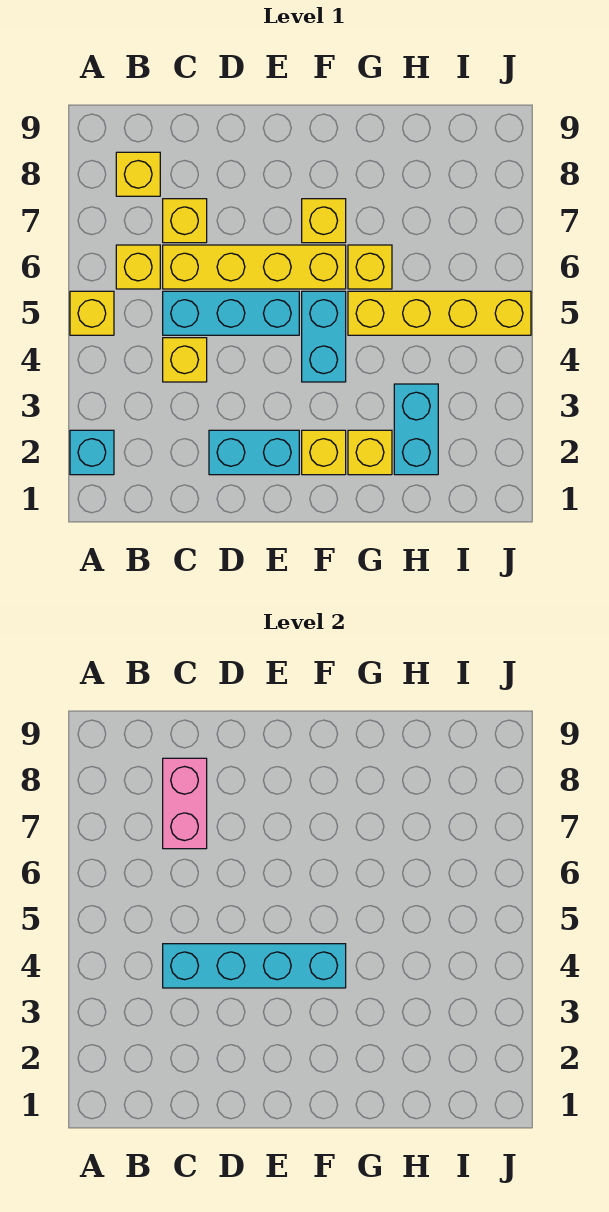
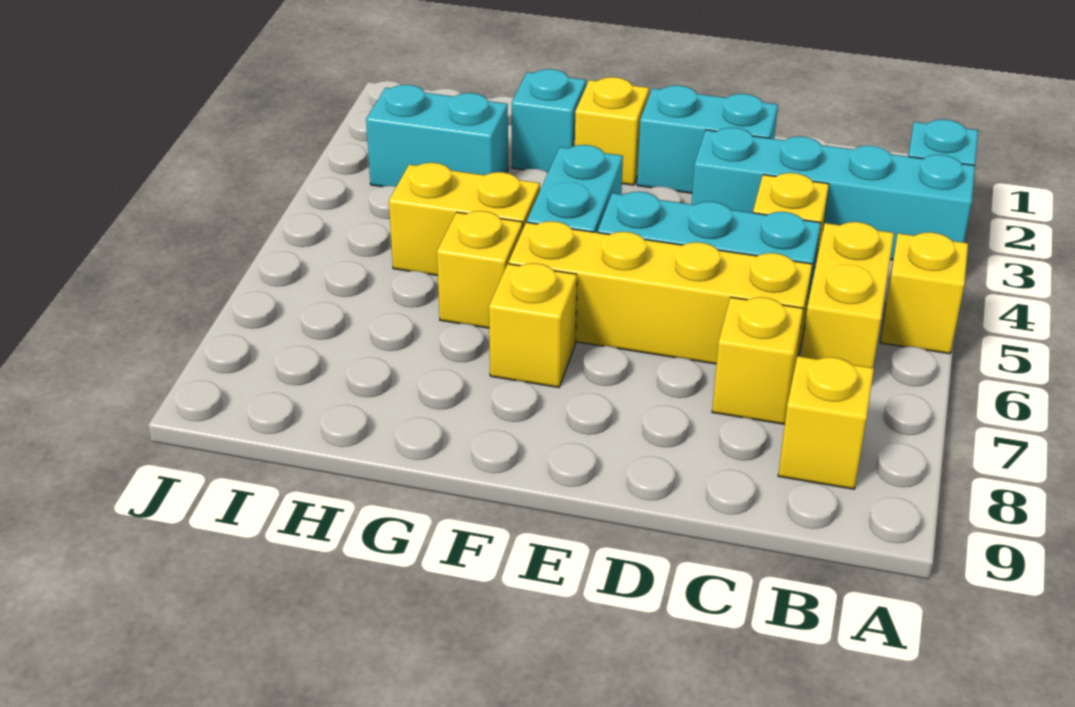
yellow brick B6 level 1 -> yellow brick B5:B6 level 1
cyan brick C4:F4 level 2 -> cyan brick A3:D3 level 1
pink brick C7:C8 level 2 -> none
yellow brick G2 level 1 -> cyan brick G2 level 1
yellow brick G5:J5 level 1 -> yellow brick G5:H5 level 1
cyan brick H2:H3 level 1 -> cyan brick H3:I3 level 1

